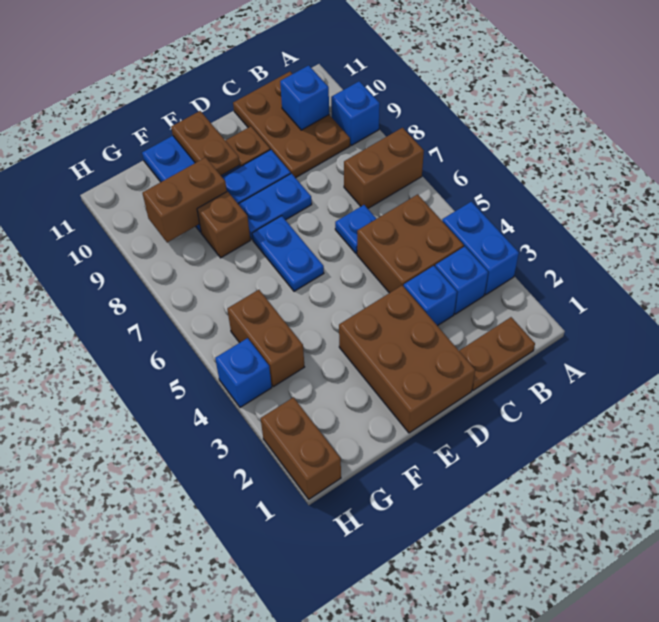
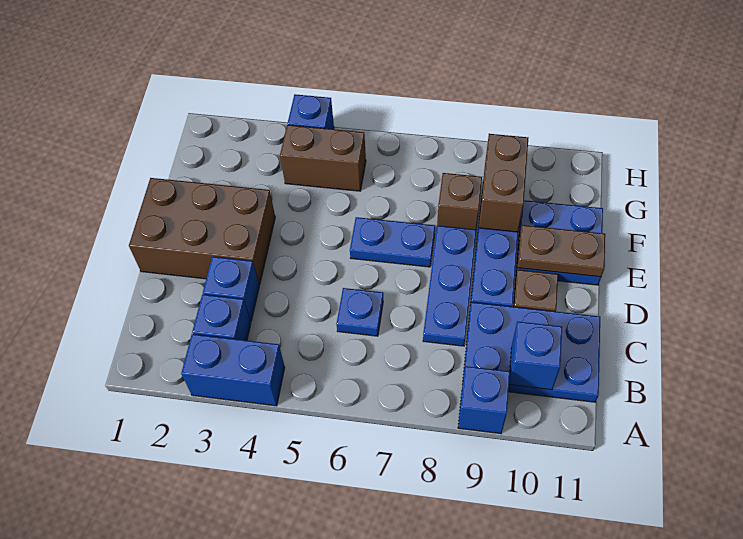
brown brick A7:B7 level 1 -> none
brown plate B1:C1 level 1 -> none
brown brick B4:C5 level 1 -> none
brown plate B9:C11 level 1 -> blue plate B9:C11 level 1
blue plate D8:E8 level 1 -> blue plate C8:E8 level 1
brown brick H1:H2 level 1 -> none

